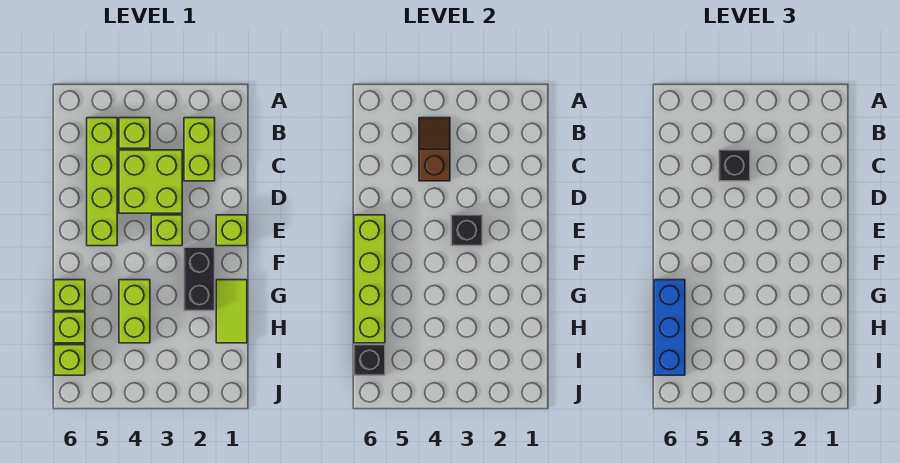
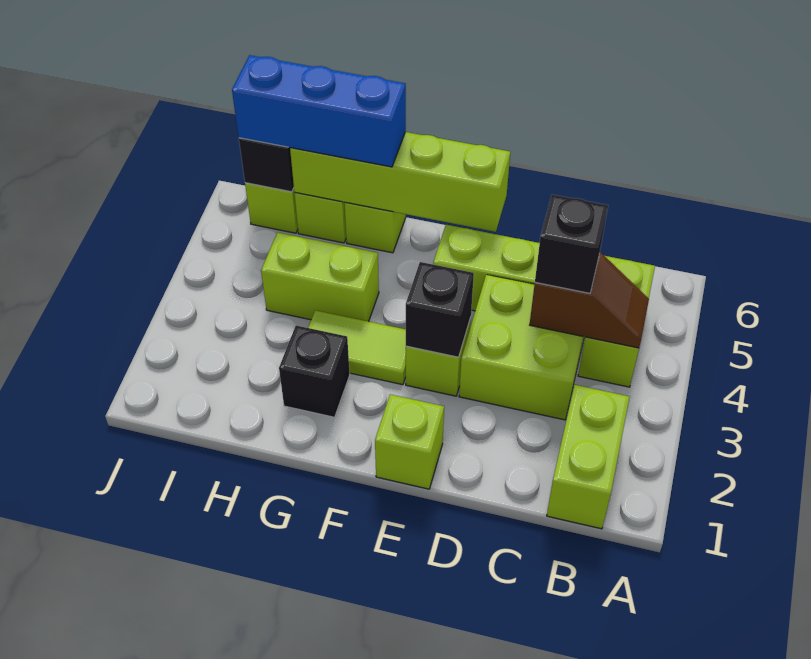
lime brick B2:C2 level 1 -> lime brick B1:B2 level 1
black brick F2:G2 level 1 -> black brick G2 level 1
lime tile G1:H1 level 1 -> lime tile F3:G3 level 1

